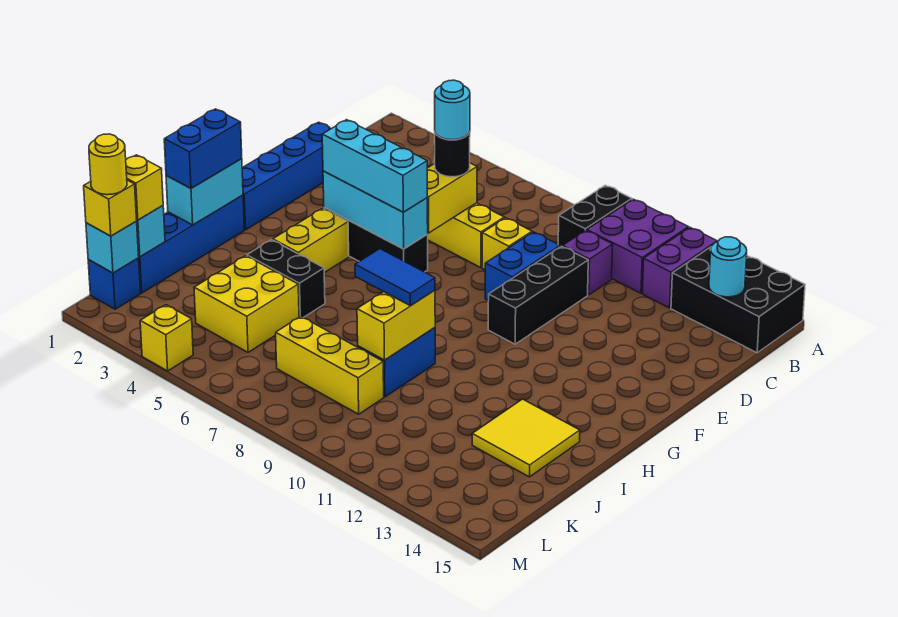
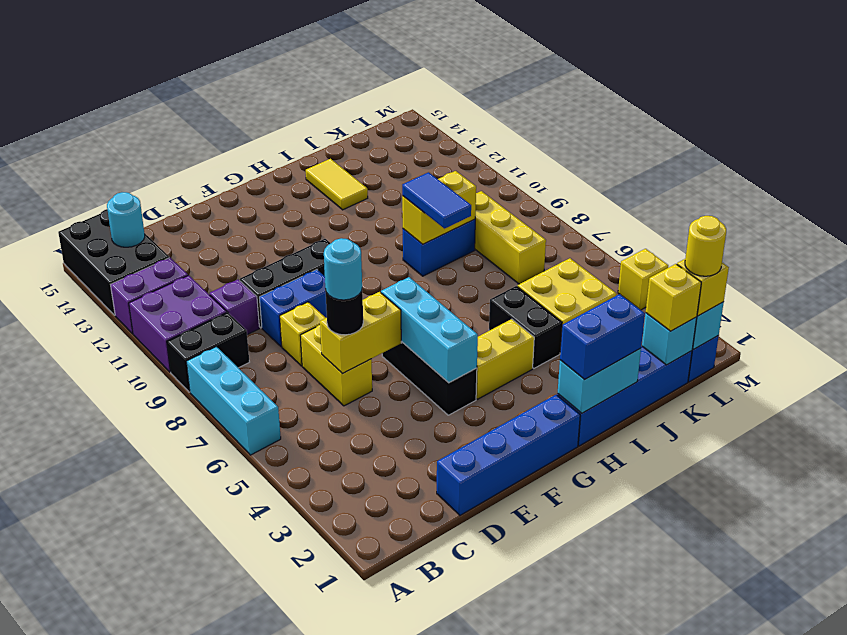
cyan brick F4:F6 level 3 -> cyan brick A6:A8 level 1
yellow tile I13:J14 level 1 -> yellow tile I13:I14 level 1

